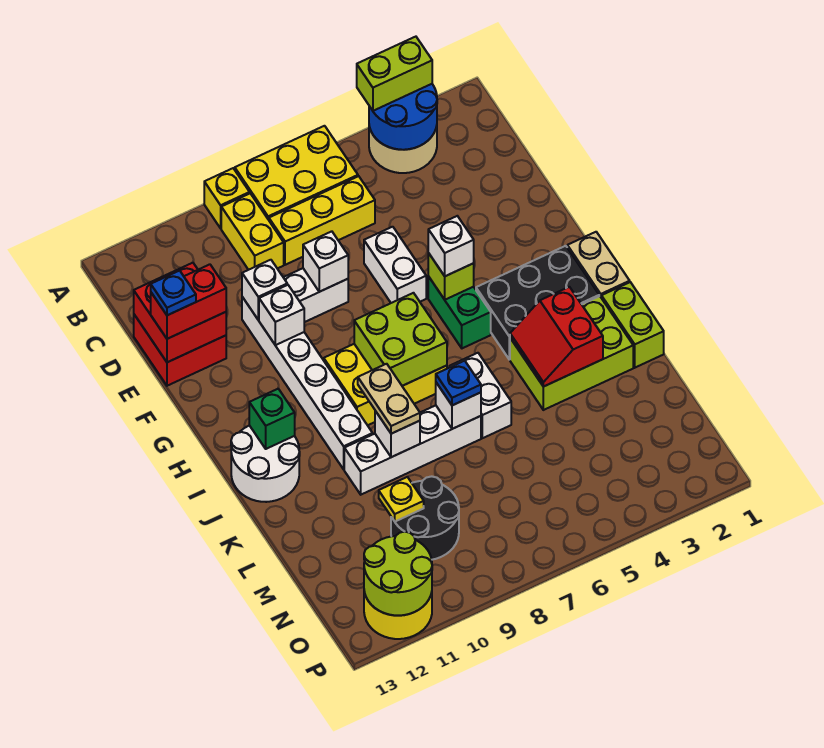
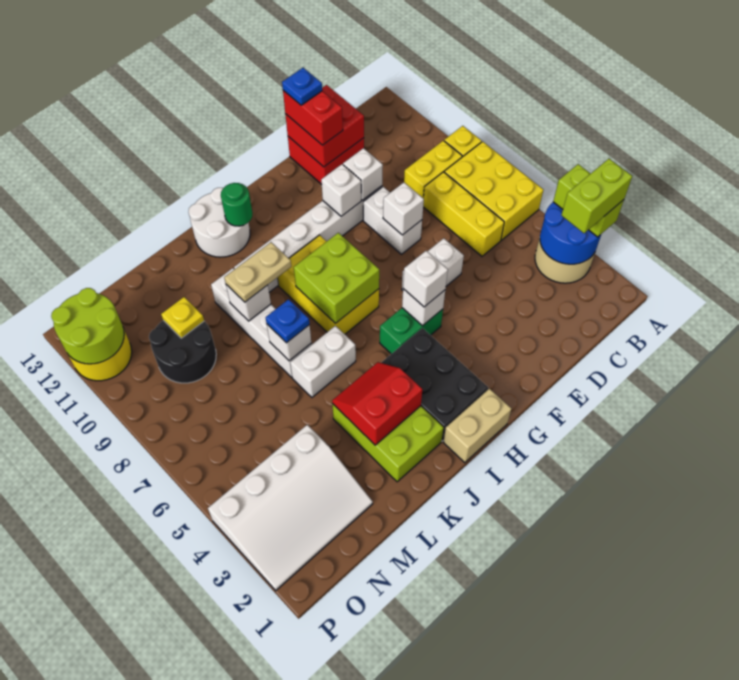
lime brick G5 level 2 -> white brick G5 level 2
green brick I12 level 2 -> green round brick I12 level 2
lime brick J1:K1 level 1 -> lime brick A3:B3 level 4
none -> white slope M2:P4 level 1 top 4

